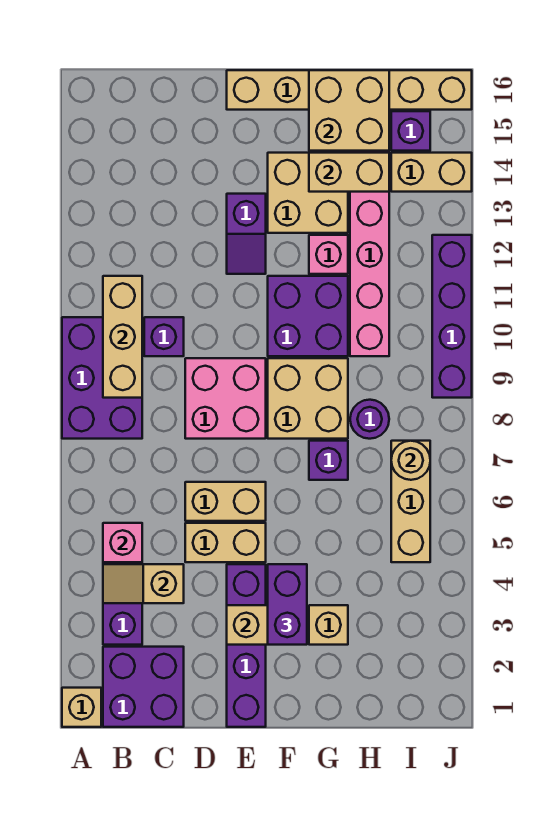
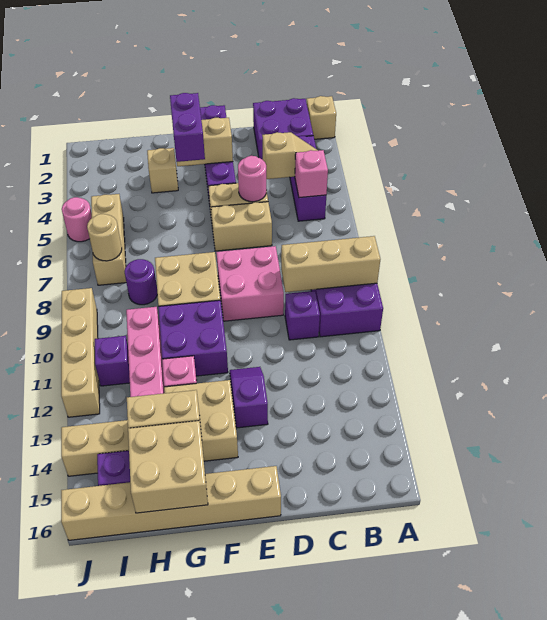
tan brick B9:B11 level 2 -> tan brick A9:C9 level 2
none -> pink round brick D5 level 2
purple brick G7 level 1 -> purple brick I11 level 1
none -> pink round brick J5 level 1
purple brick J9:J12 level 1 -> tan brick J9:J12 level 1

